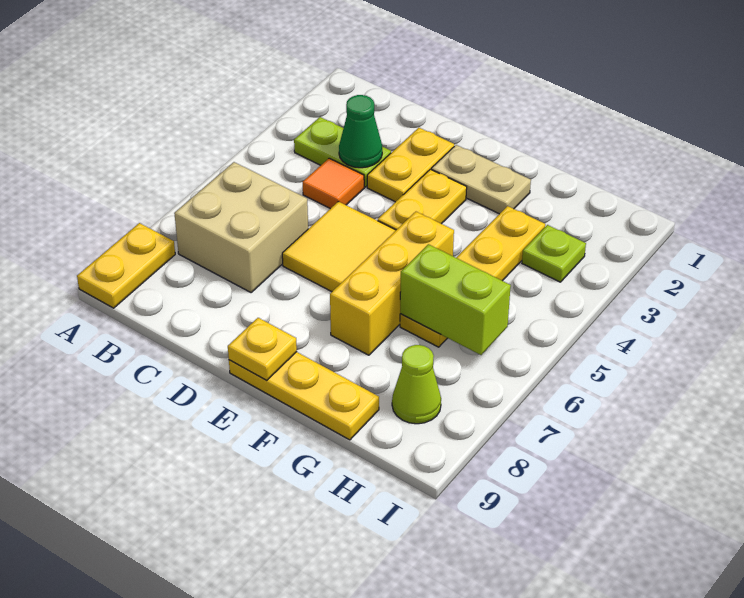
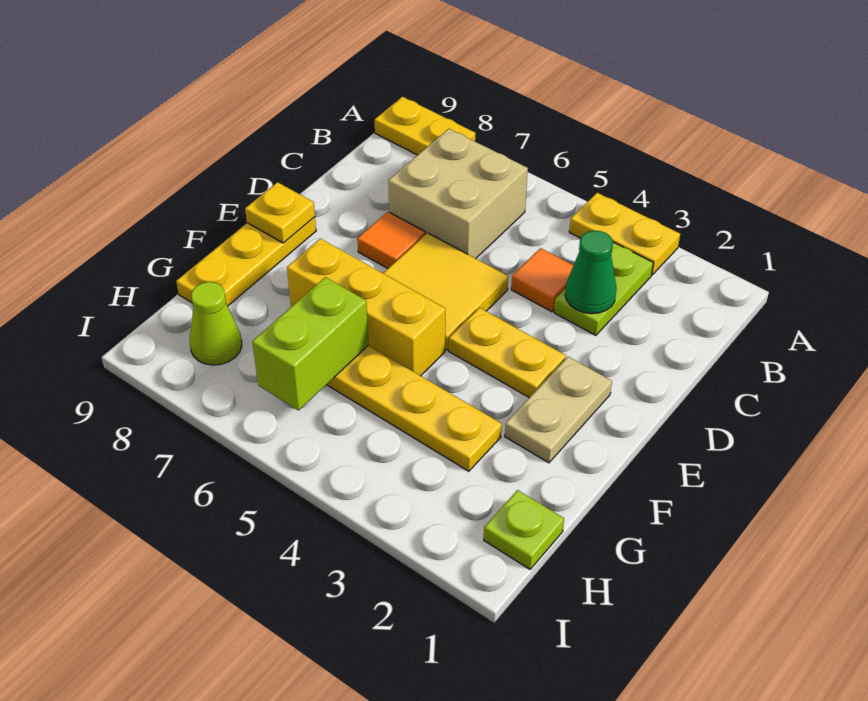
yellow plate D2:D3 level 1 -> yellow plate A3:A4 level 1
none -> orange tile D7 level 1
lime plate H3 level 1 -> lime plate H1 level 1

